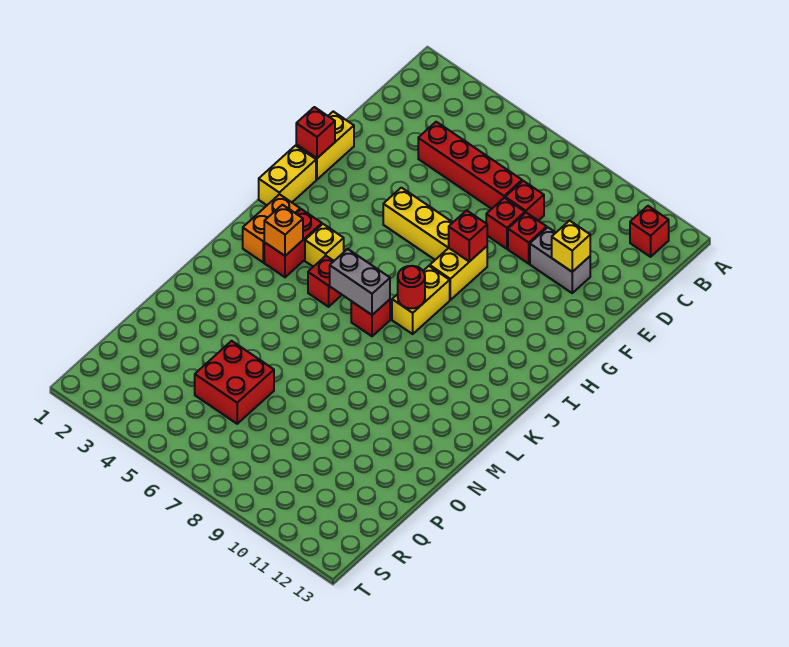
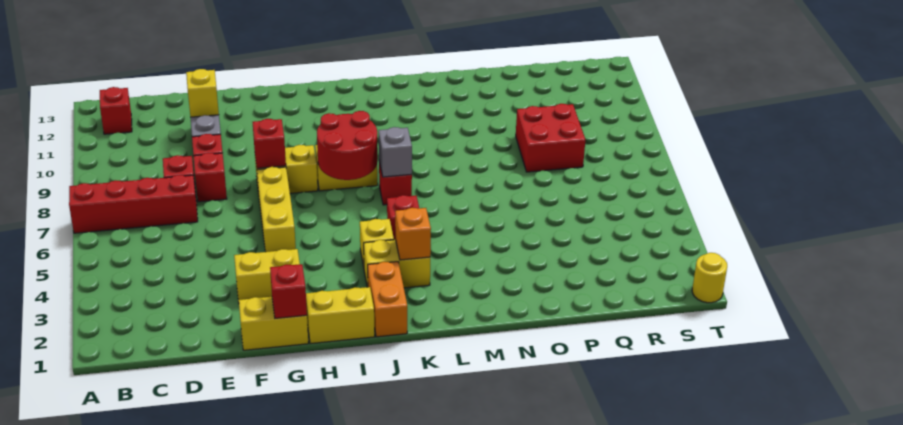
red brick D4:D7 level 1 -> red brick A7:D7 level 1
none -> yellow brick F3:G3 level 1
orange brick J2:K2 level 1 -> orange brick J1:J2 level 1
red brick J3:K3 level 1 -> yellow brick J3:K3 level 1
red round brick J8 level 2 -> red round brick I7:J8 level 2
grey brick K6:K7 level 2 -> grey brick K7 level 2
red brick P5:Q6 level 1 -> red brick P8:Q9 level 1
none -> yellow round brick T1 level 1

